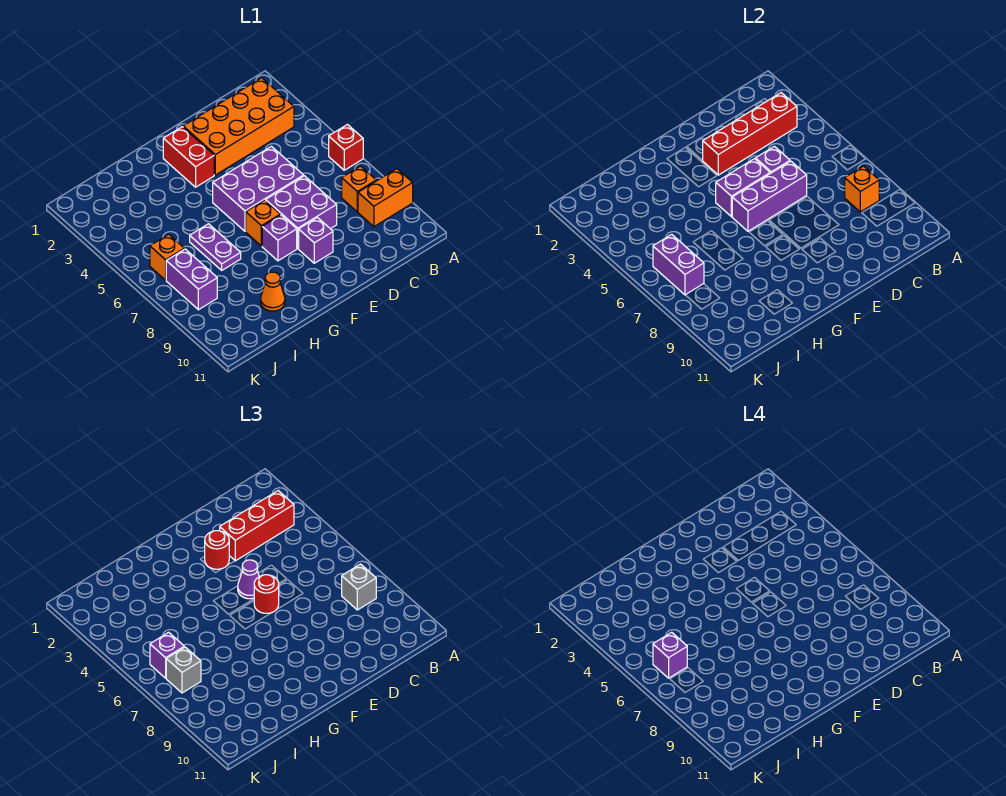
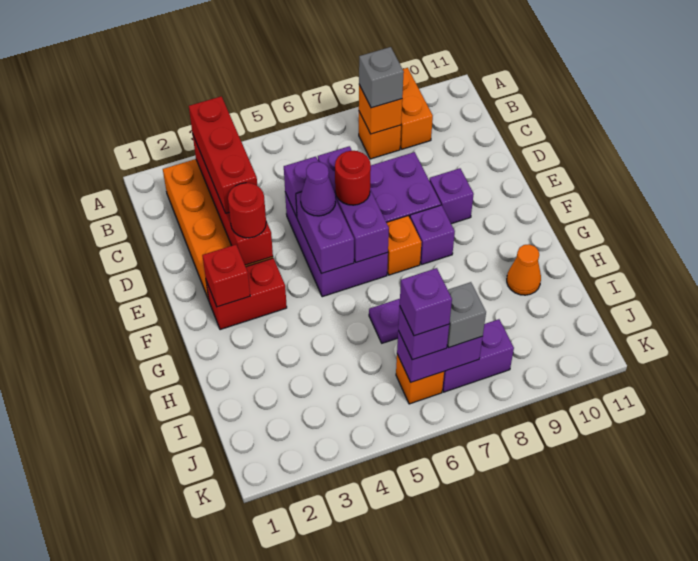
red brick A6 level 1 -> red brick F2 level 2

